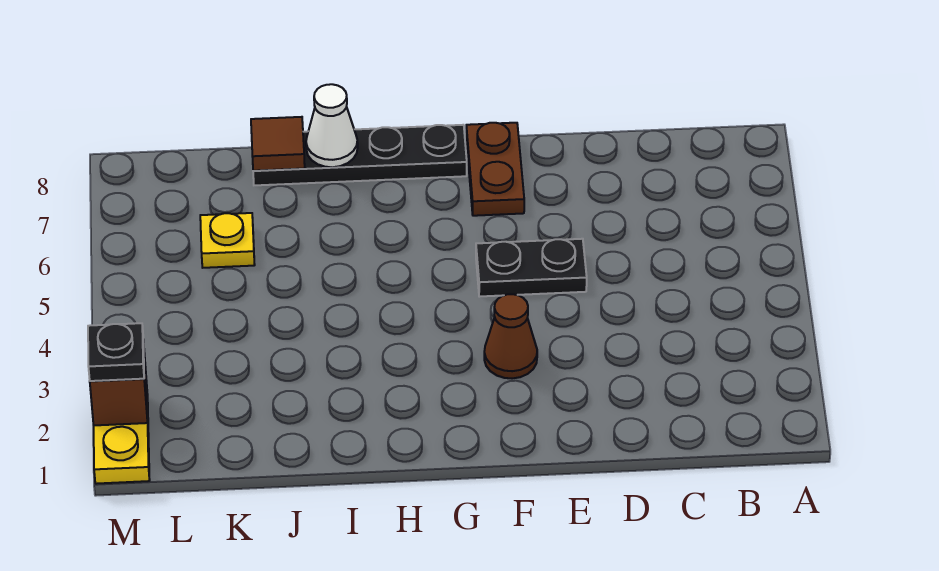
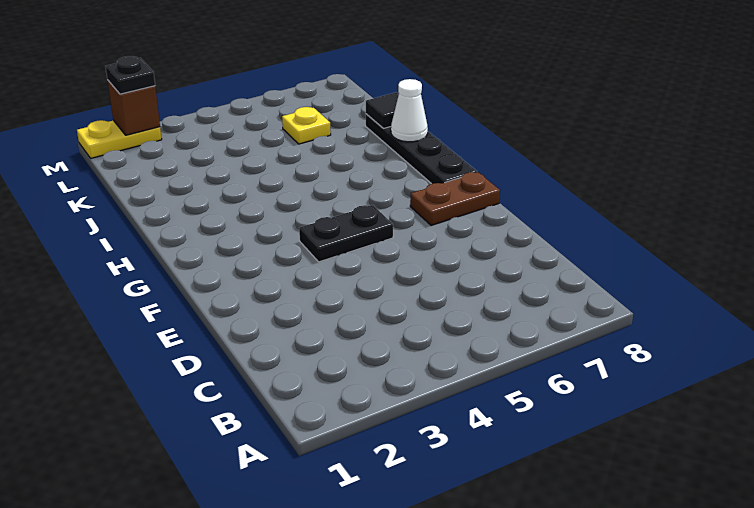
black plate E5:F5 level 1 -> black plate F4:F5 level 1
brown cone F3 level 1 -> none
brown tile J8 level 2 -> black tile J8 level 2

